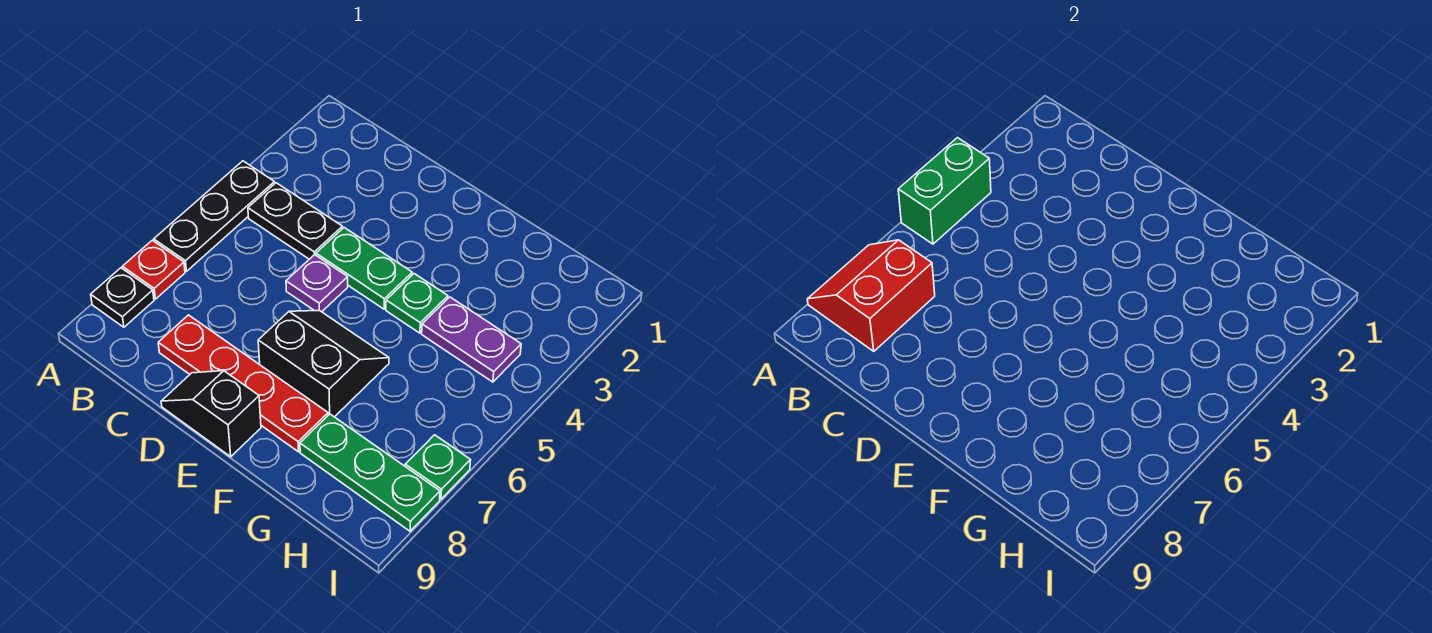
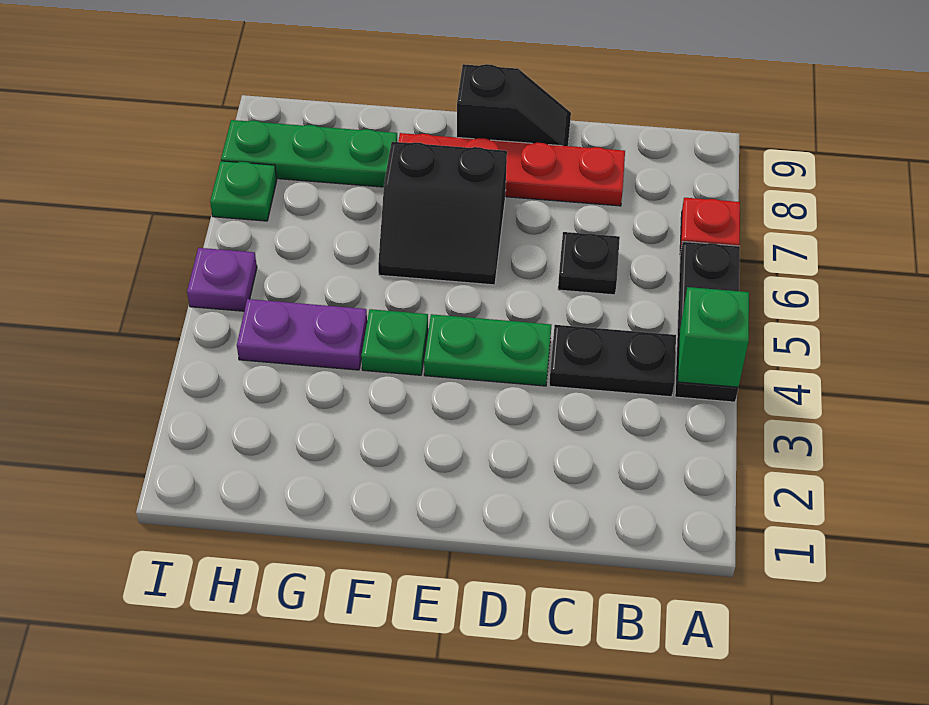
green brick A4:A5 level 2 -> green brick A4 level 2
red slope A7:B8 level 2 top B -> none
black plate A8 level 1 -> black plate C6 level 1
purple plate D5 level 1 -> purple plate I5 level 1

